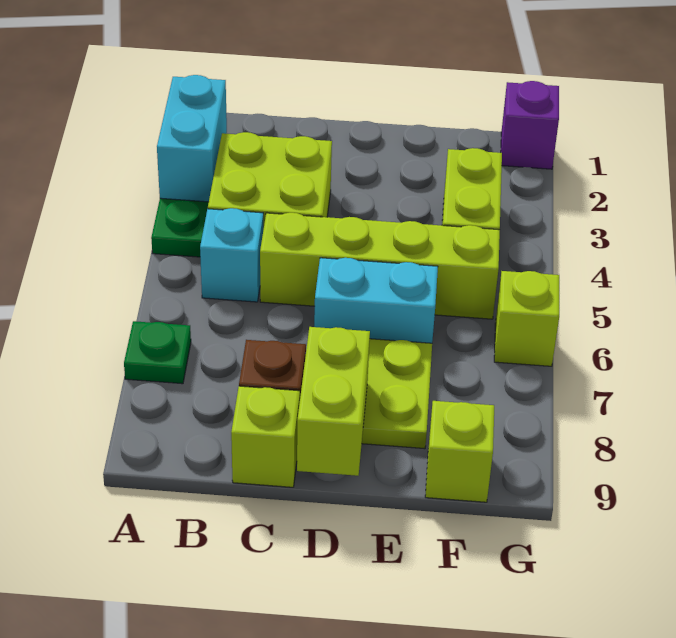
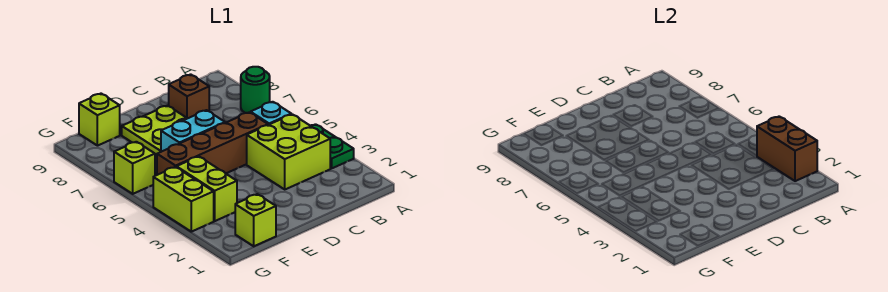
cyan brick A2:A3 level 2 -> brown brick A2:A3 level 2
green plate A7 level 1 -> green round brick A7 level 1
lime brick C5:F5 level 1 -> brown brick C5:F5 level 1
lime brick C9 level 1 -> lime brick F1 level 1
lime brick D8:D9 level 2 -> lime brick G3:G4 level 1
purple brick G1 level 1 -> none

